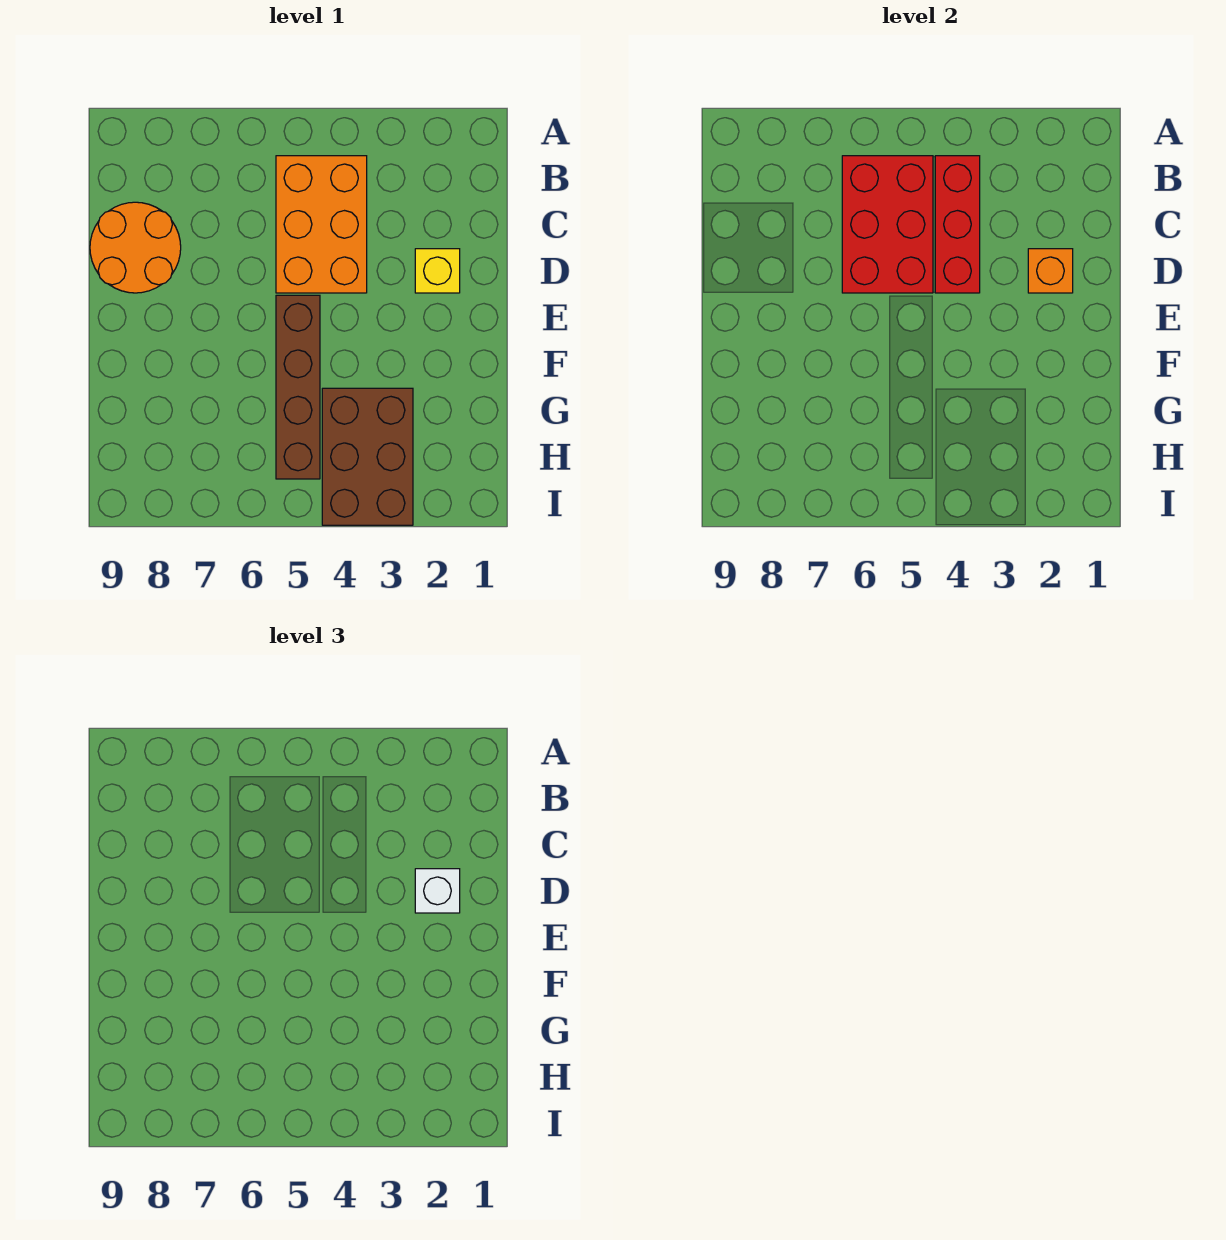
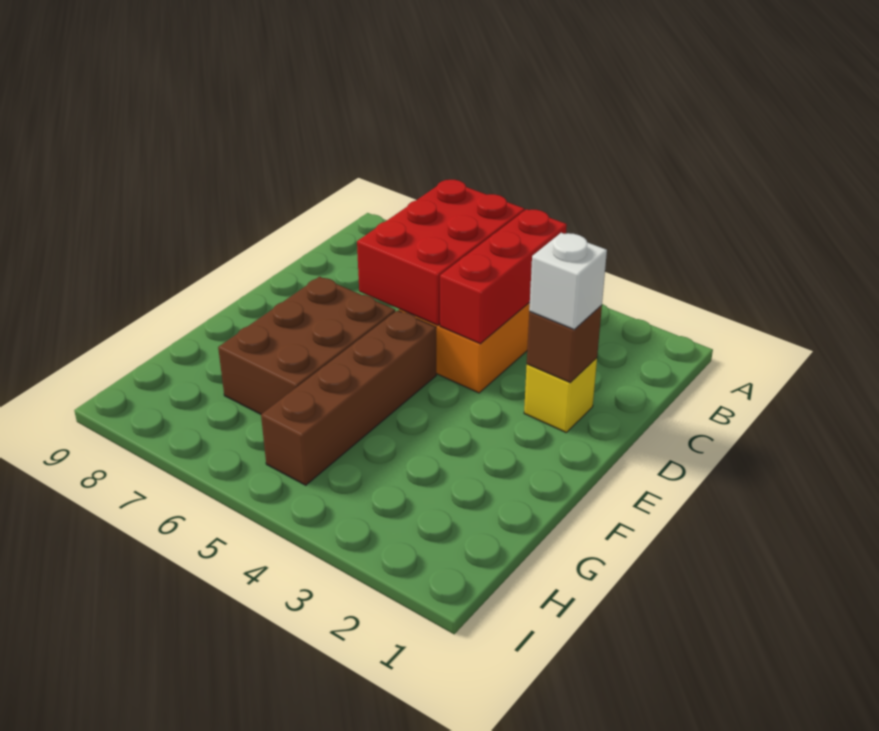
orange round brick C8:D9 level 1 -> none
orange brick D2 level 2 -> brown brick D2 level 2
brown brick G3:I4 level 1 -> brown brick E6:G7 level 1

